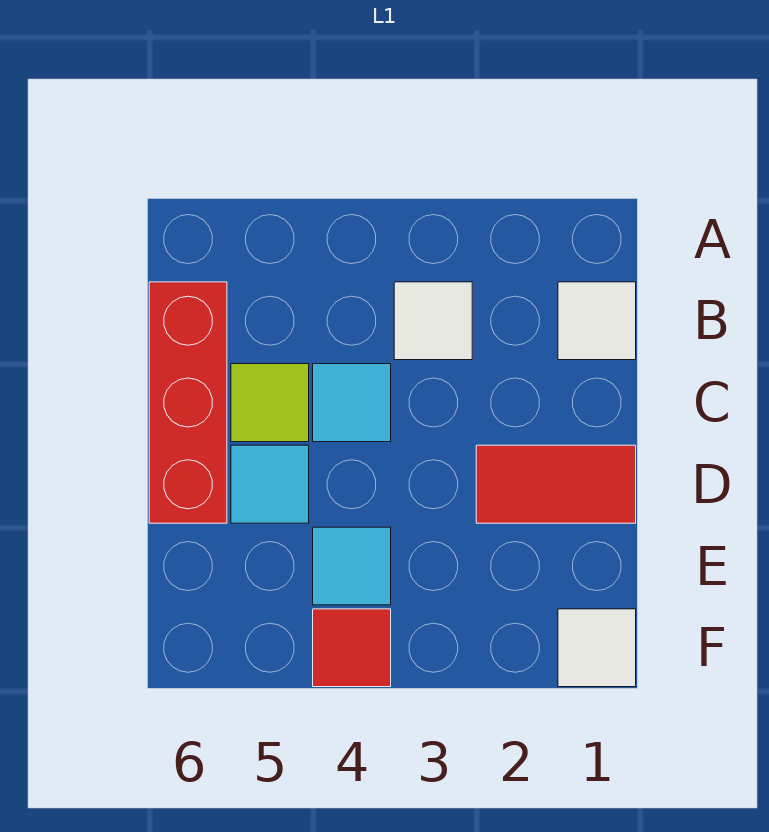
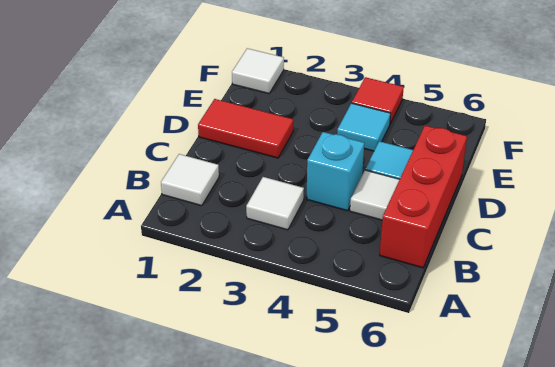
cyan tile C4 level 1 -> cyan brick C4 level 1
lime tile C5 level 1 -> white tile C5 level 1

